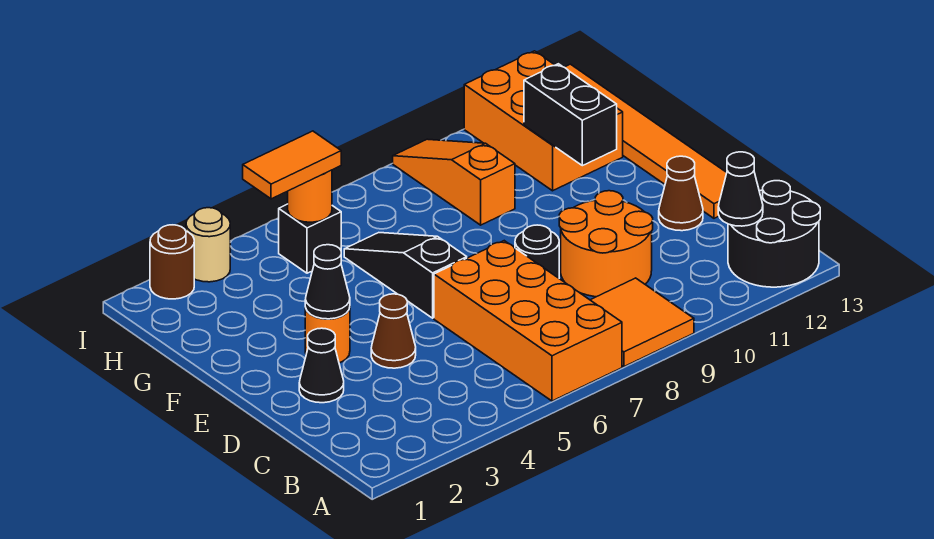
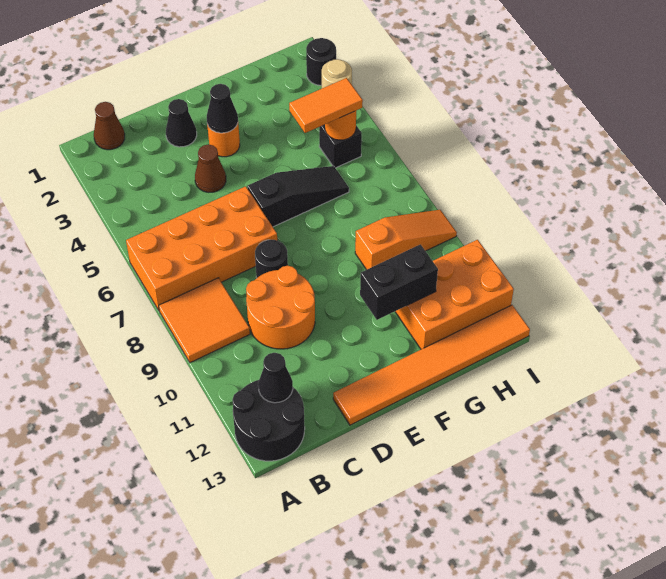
brown cone D12 level 1 -> brown cone B1 level 1
orange tile H4:H5 level 3 -> orange tile G5:H5 level 3
brown round brick I2 level 1 -> black round brick I2 level 1

